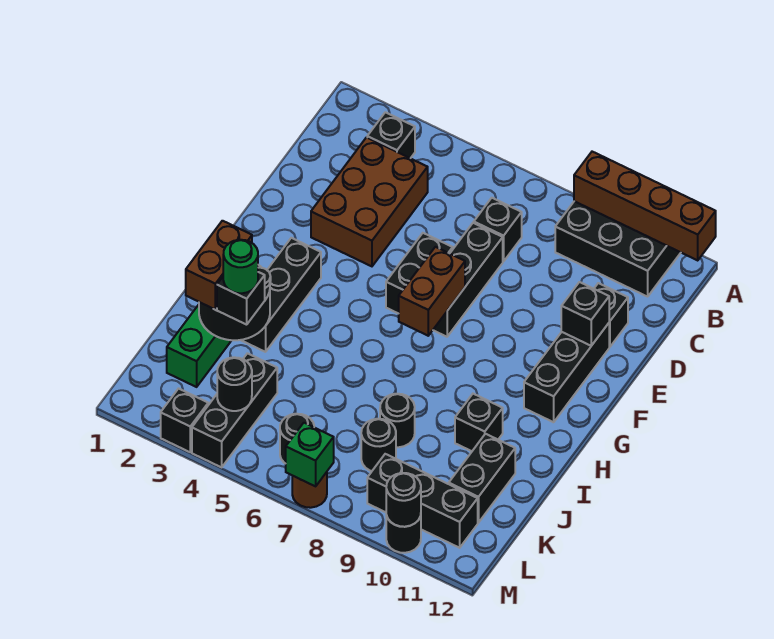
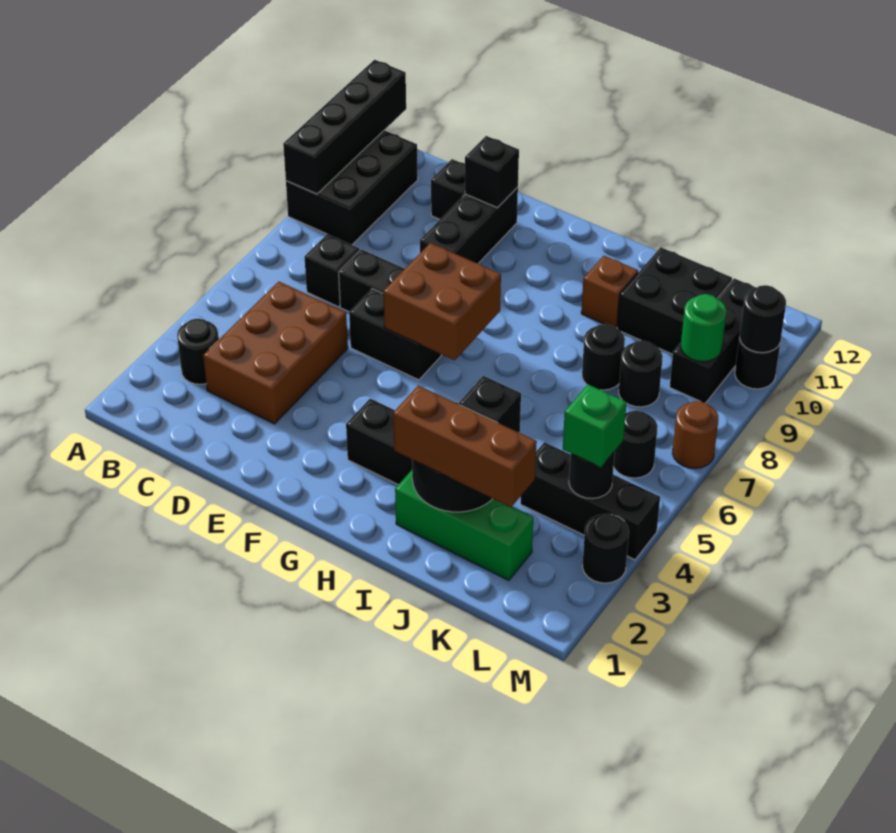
brown brick A9:A12 level 2 -> black brick A9:A12 level 2
black brick B3 level 1 -> black round brick B3 level 1
brown brick C3:E4 level 1 -> brown brick C3:D5 level 1
black brick E11:G11 level 1 -> black brick E9:E11 level 1
brown brick F7:G7 level 2 -> brown brick F6:G7 level 2
brown brick I2:J2 level 3 -> brown brick I2:K2 level 3
black brick I10 level 1 -> brown brick I10 level 1
green round brick J3 level 4 -> green round brick L9 level 2
black brick J11:K11 level 1 -> black brick J10:K11 level 1
black brick M3 level 1 -> black round brick M3 level 1
green brick M7 level 2 -> green brick L4 level 3

